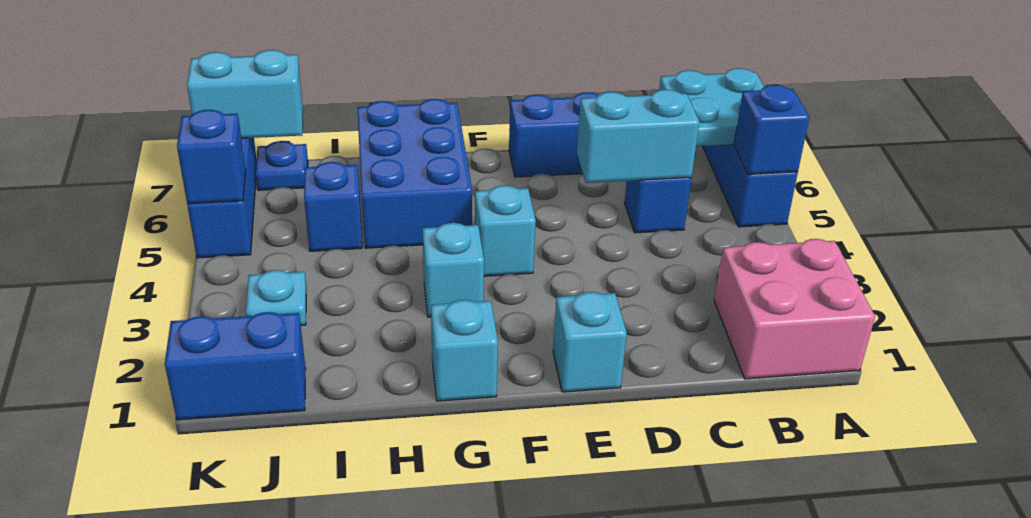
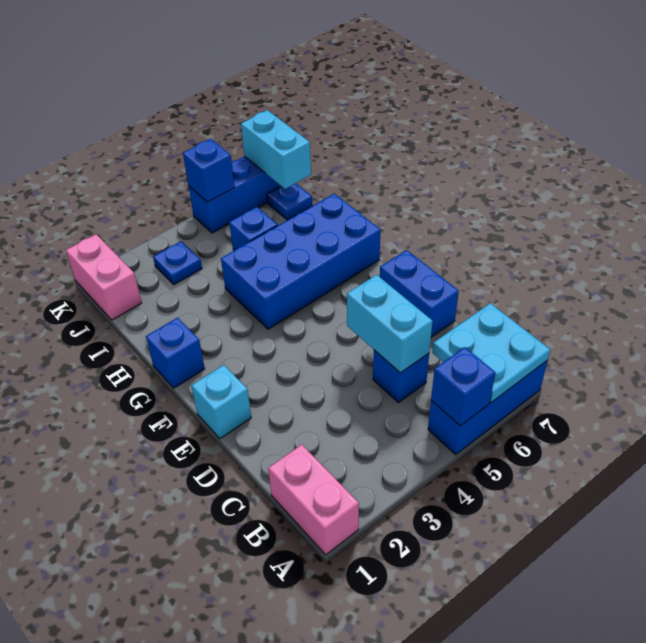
pink brick A1:B2 level 1 -> pink brick A1:B1 level 1
cyan brick F4 level 1 -> none
cyan brick G1 level 1 -> blue brick G1 level 1
cyan brick G3 level 1 -> none
blue brick G5:H7 level 1 -> blue brick G4:H7 level 1
blue brick J1:K1 level 1 -> pink brick J1:K1 level 1
cyan plate J3 level 1 -> blue plate J3 level 1

